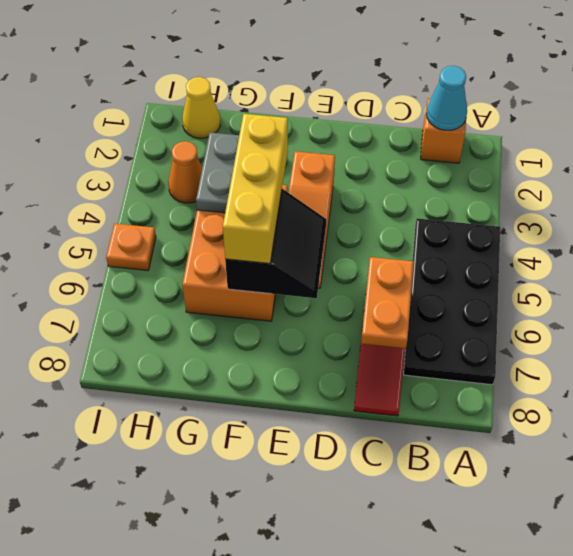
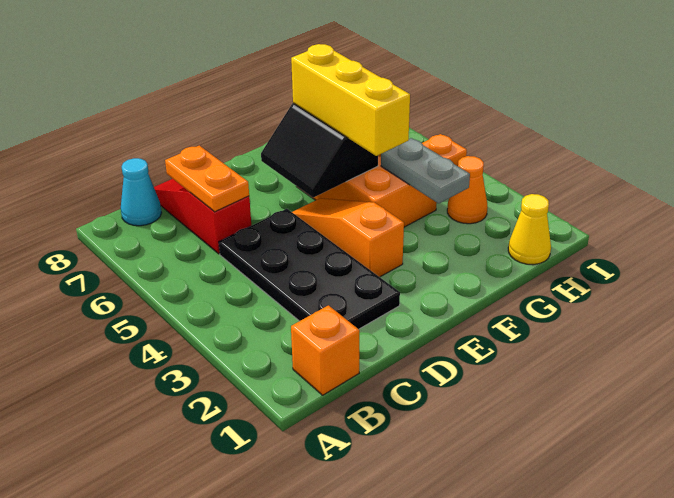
black plate A4:B7 level 1 -> black plate C2:D5 level 1
cyan cone B1 level 2 -> cyan cone B8 level 1

